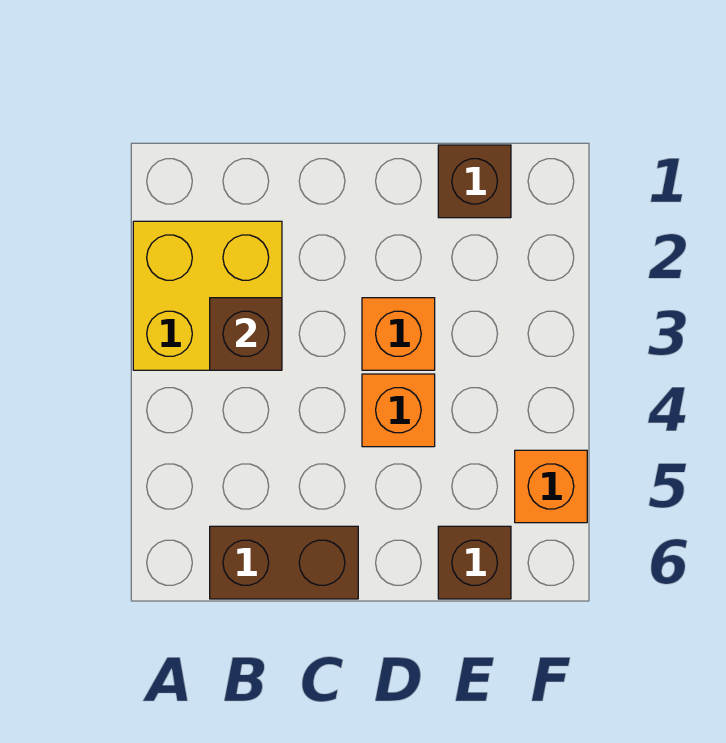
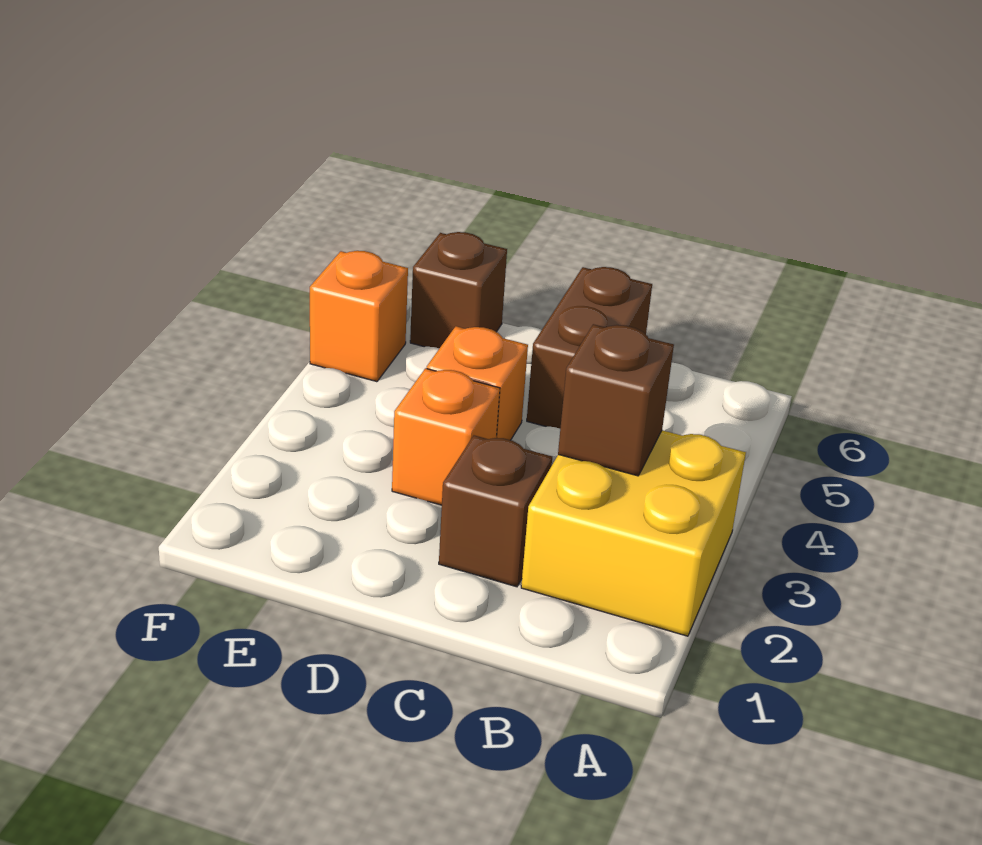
brown brick B6:C6 level 1 -> brown brick C5:C6 level 1
brown brick E1 level 1 -> brown brick C2 level 1

